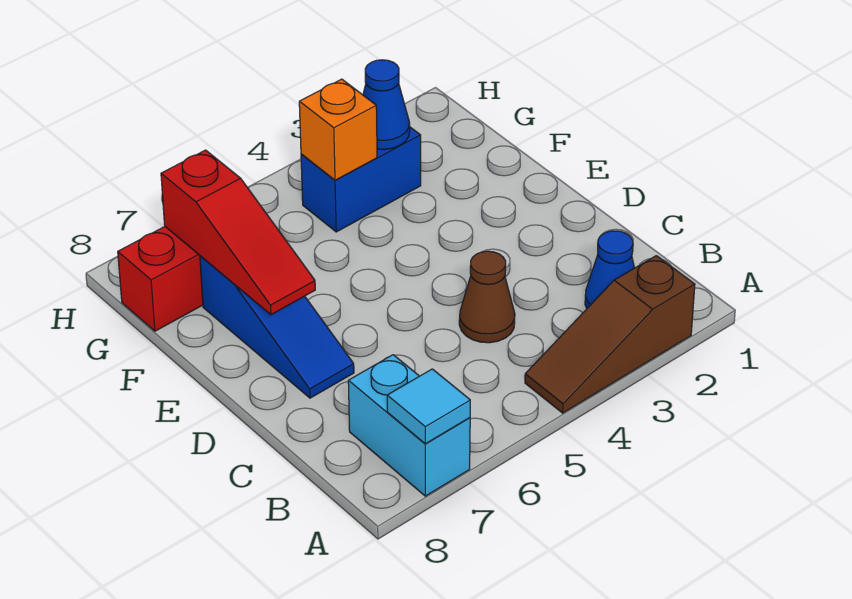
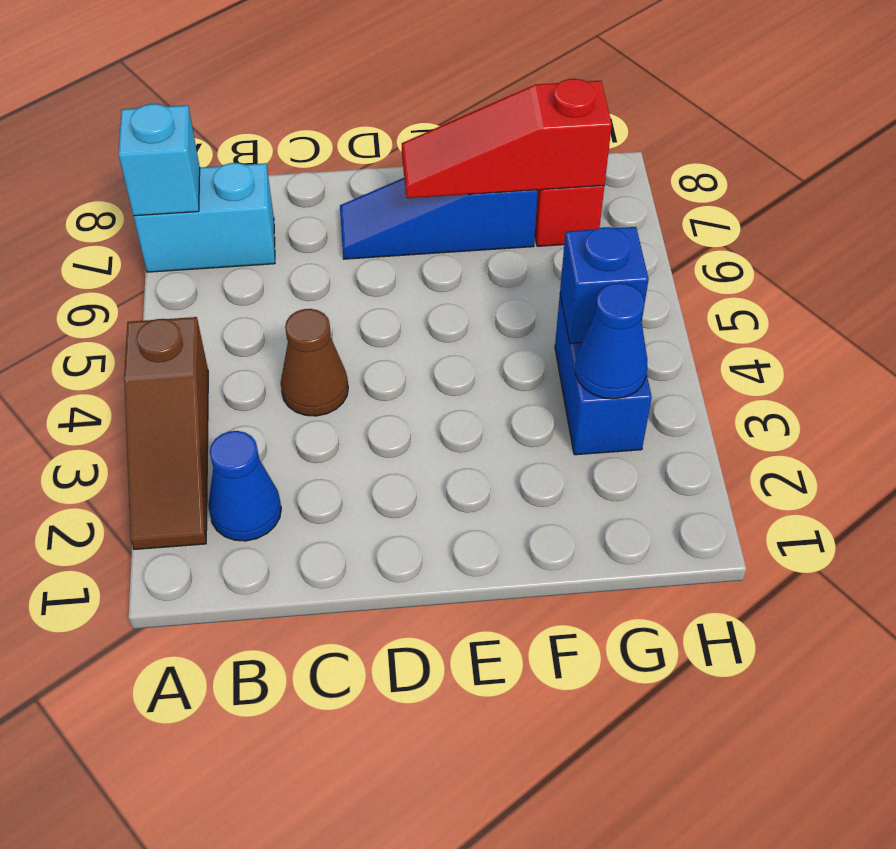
brown slope A2:A4 level 1 top 2 -> brown slope A2:A4 level 1 top 4
cyan tile A7 level 2 -> cyan brick A7 level 2
orange brick G4 level 2 -> blue brick G4 level 2

